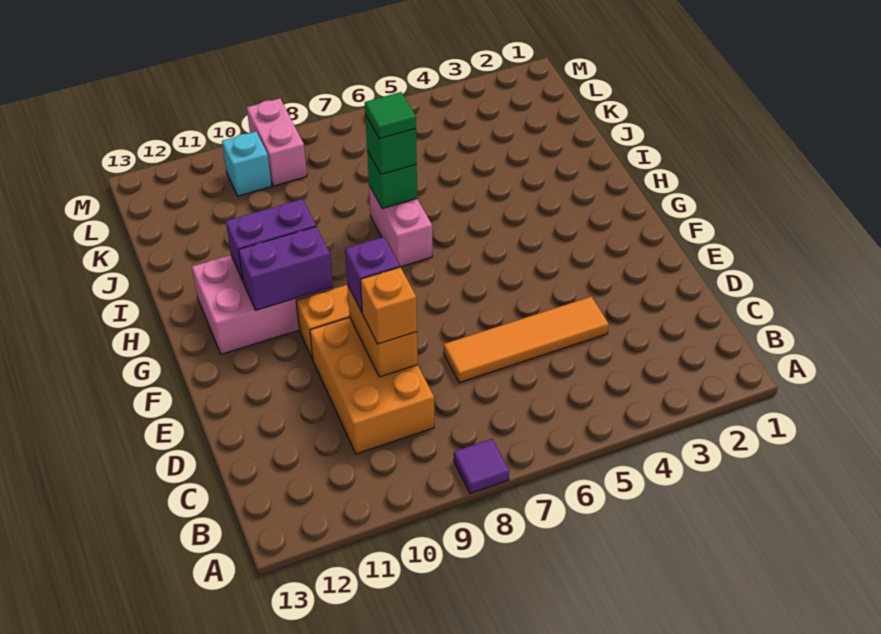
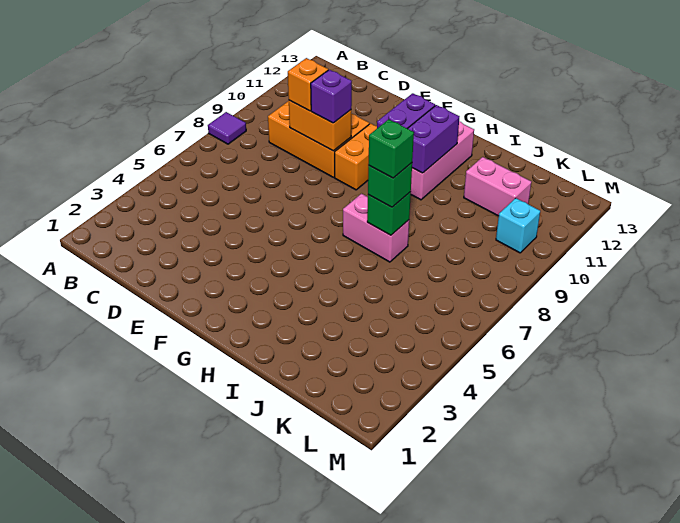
orange tile D4:D7 level 1 -> none
green tile I7 level 4 -> green brick I7 level 4
pink brick L9:M9 level 1 -> pink brick J11:K11 level 1

